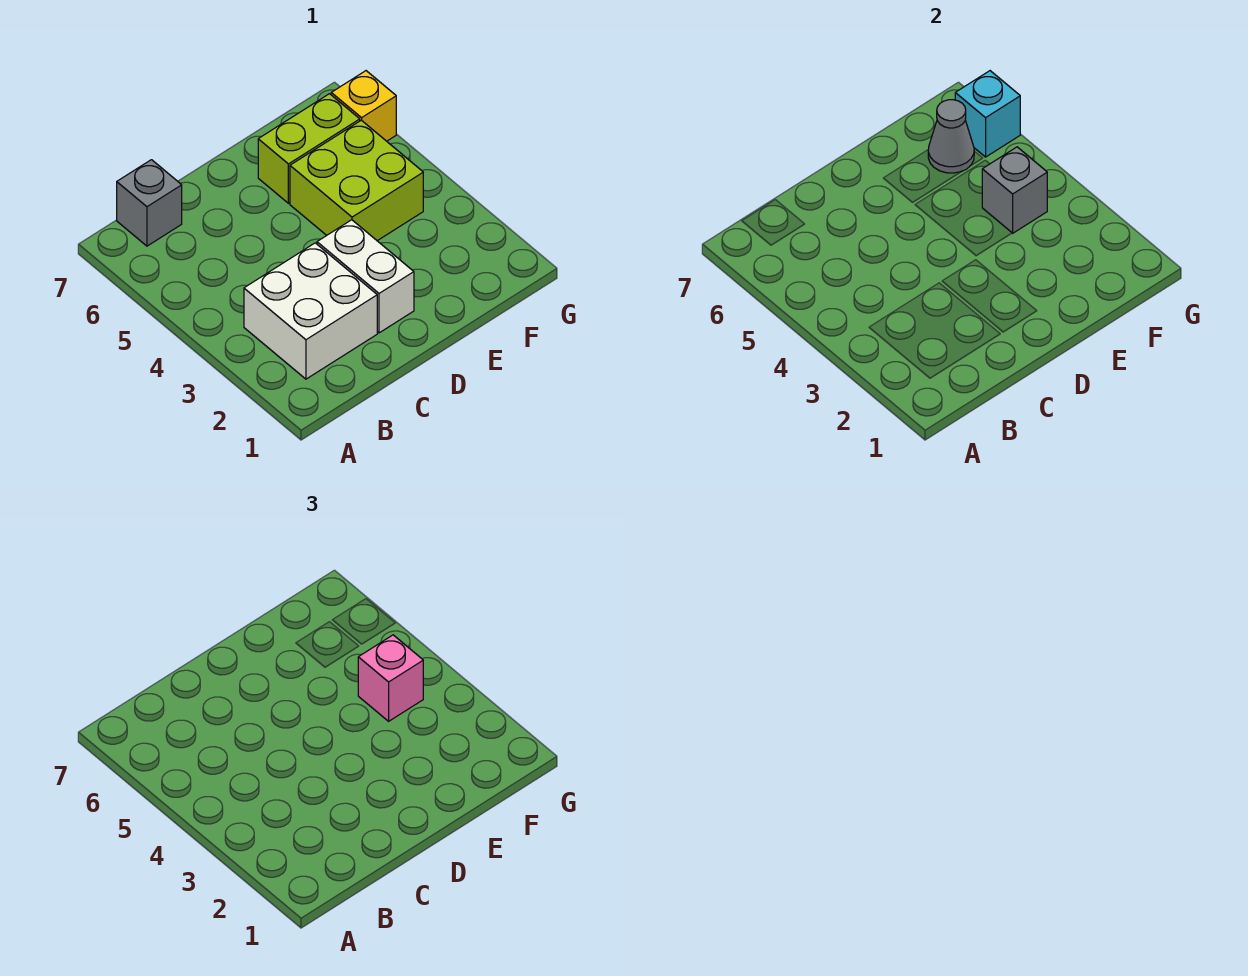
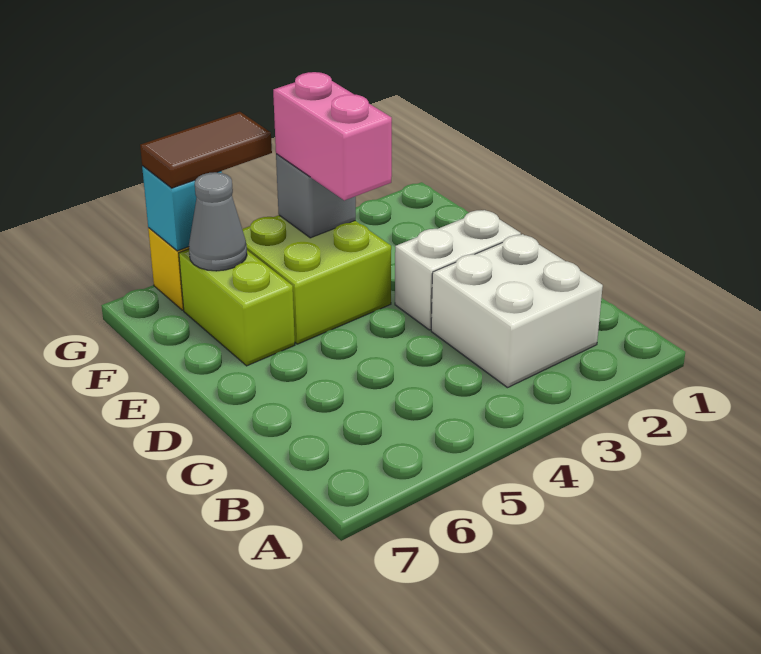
grey brick B7 level 1 -> none
pink brick F4 level 3 -> pink brick E4:F4 level 3
none -> brown tile G5:G6 level 3

